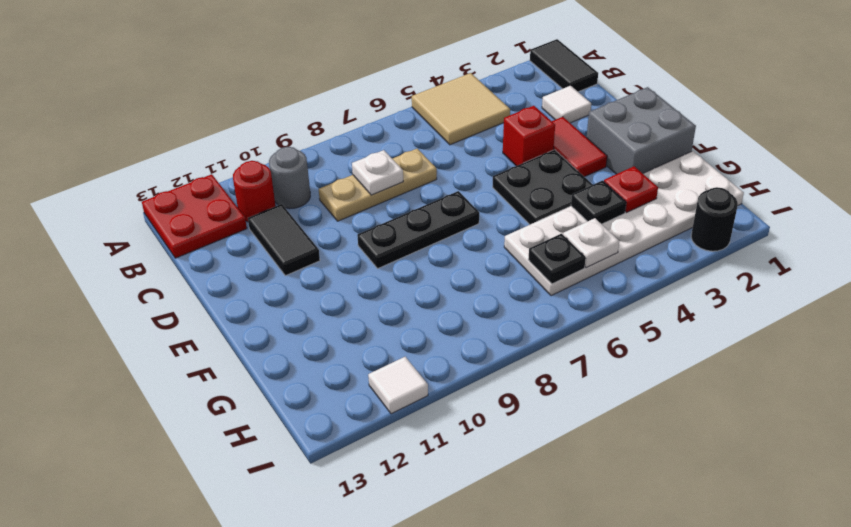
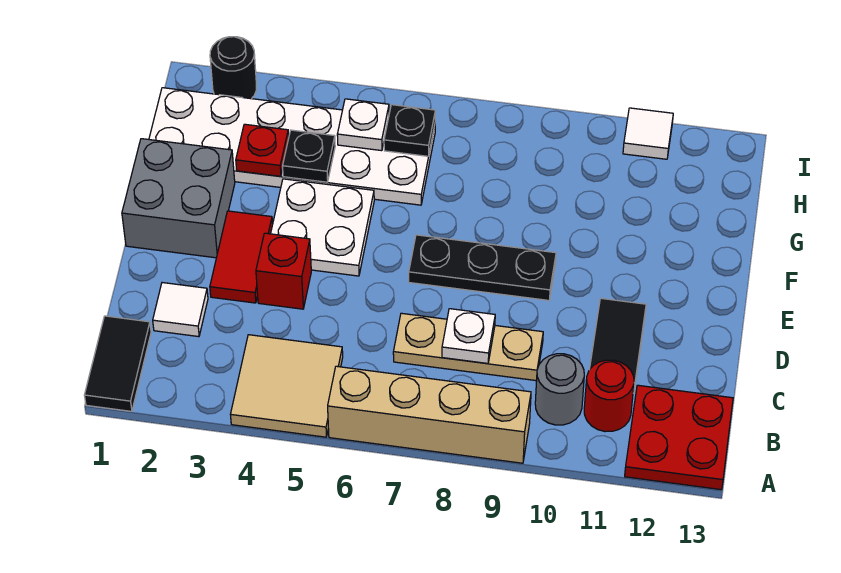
none -> tan brick A6:A9 level 1
black plate E4:F5 level 1 -> white plate E4:F5 level 1

